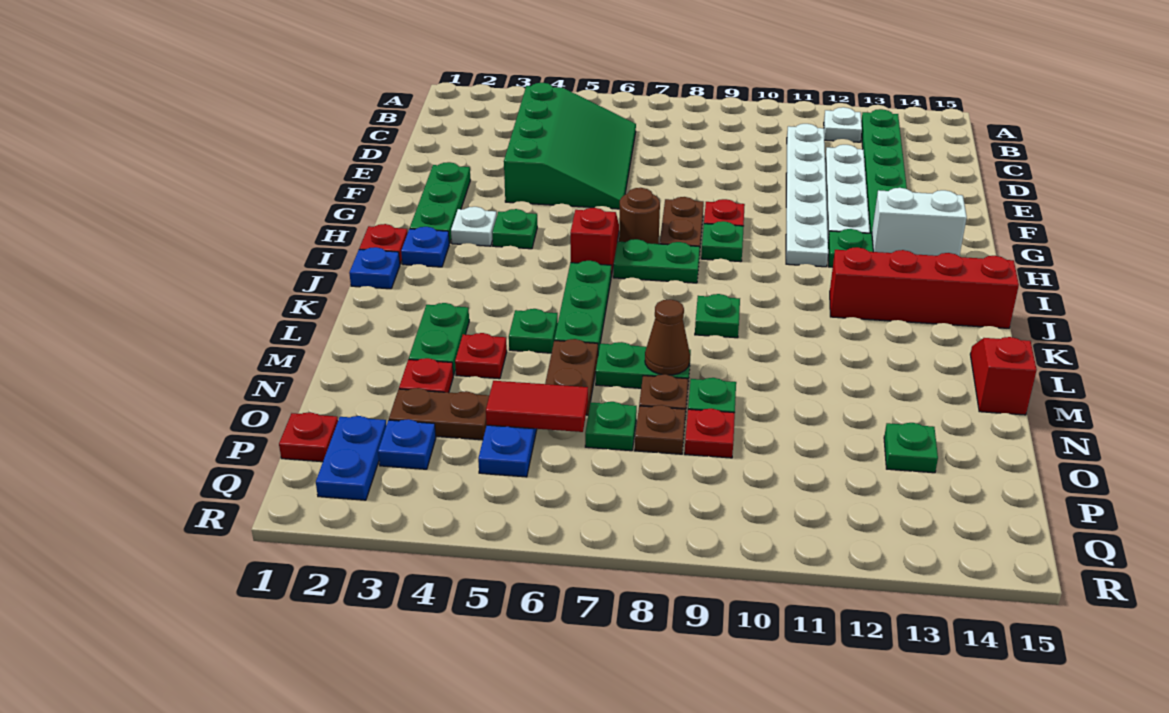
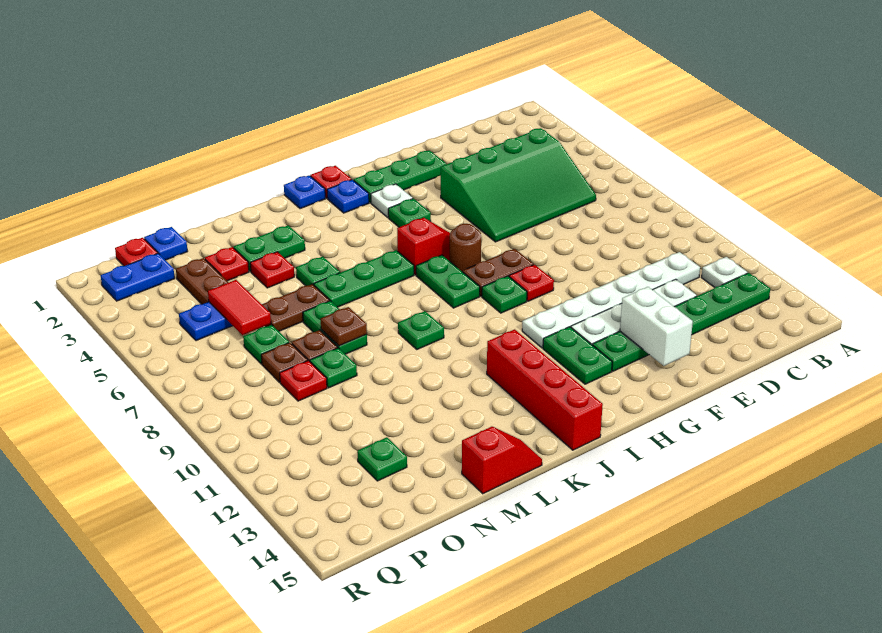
white brick H13:H14 level 2 -> white brick F13:F14 level 2
brown cone M8 level 2 -> brown plate M8 level 2
blue plate P3 level 1 -> blue plate O1 level 1

